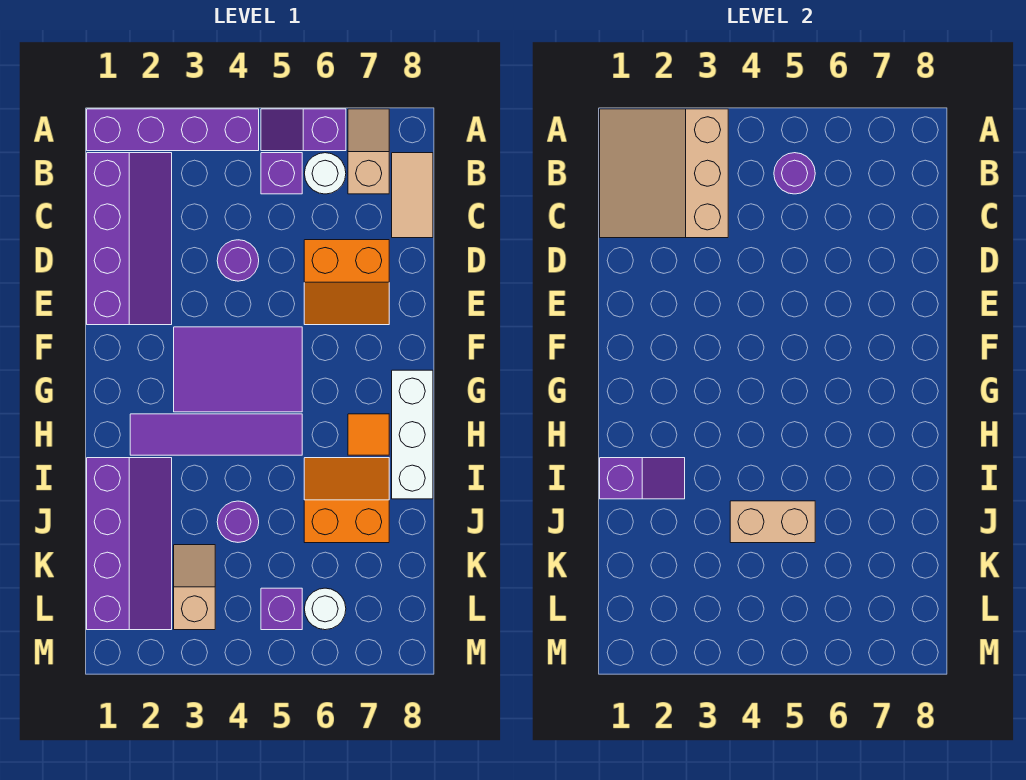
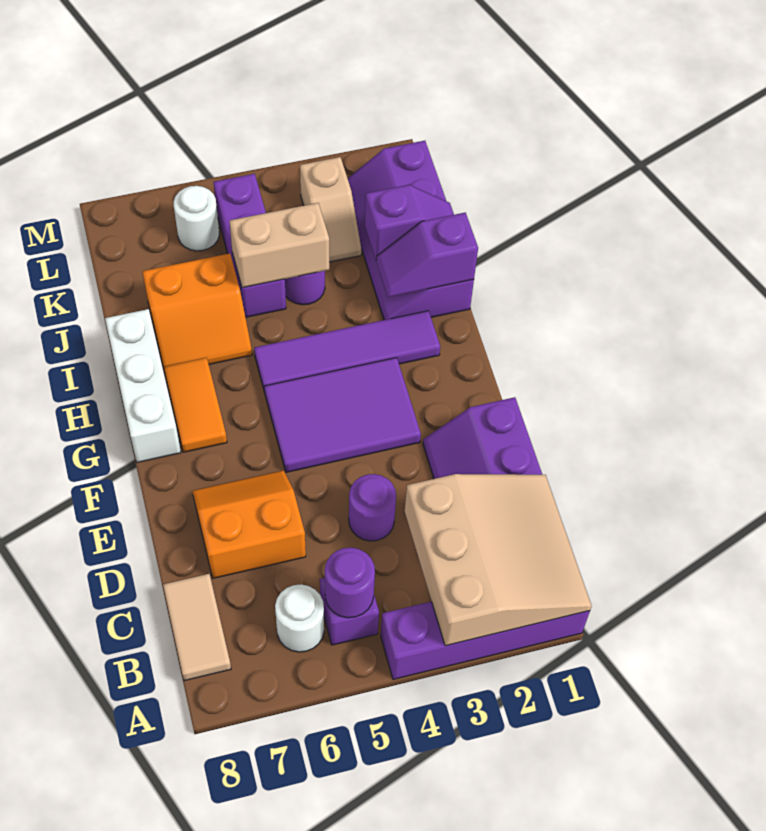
purple slope A5:A6 level 1 top 6 -> purple slope J1:J2 level 2 top 2
tan slope A7:B7 level 1 top B -> none
orange tile H7 level 1 -> orange tile G7:H7 level 1
purple brick L5 level 1 -> purple brick J5:L5 level 1

